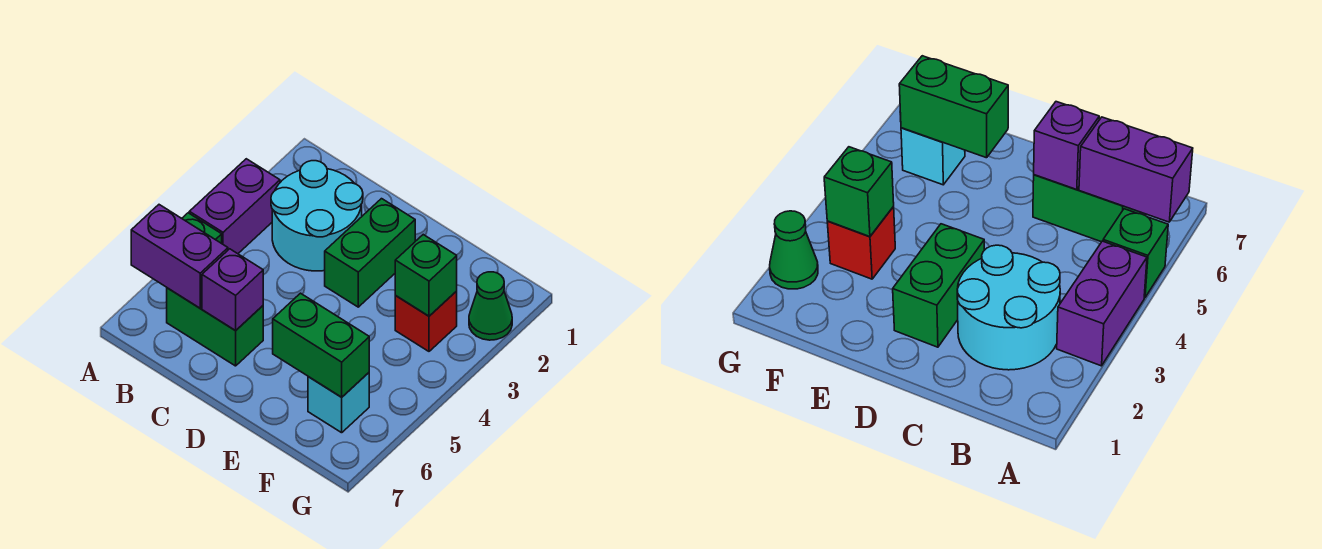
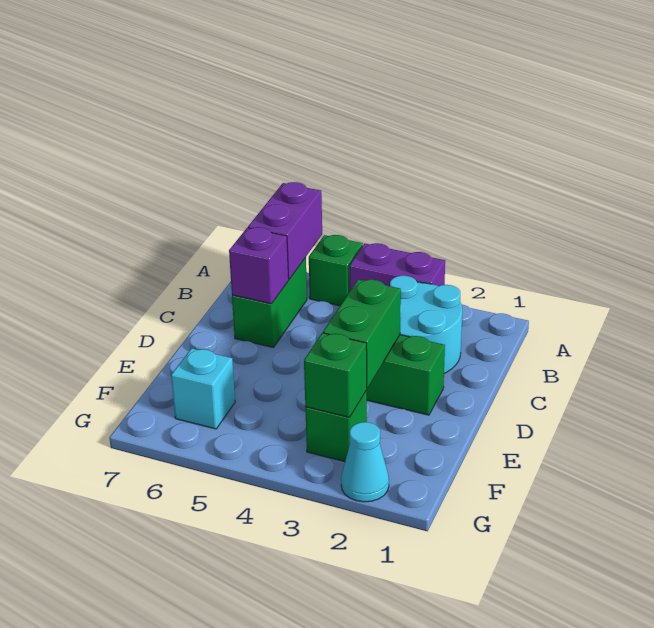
green brick E6:F6 level 2 -> green brick D3:E3 level 2
red brick F3 level 1 -> green brick F3 level 1
green cone G2 level 1 -> cyan cone G2 level 1

